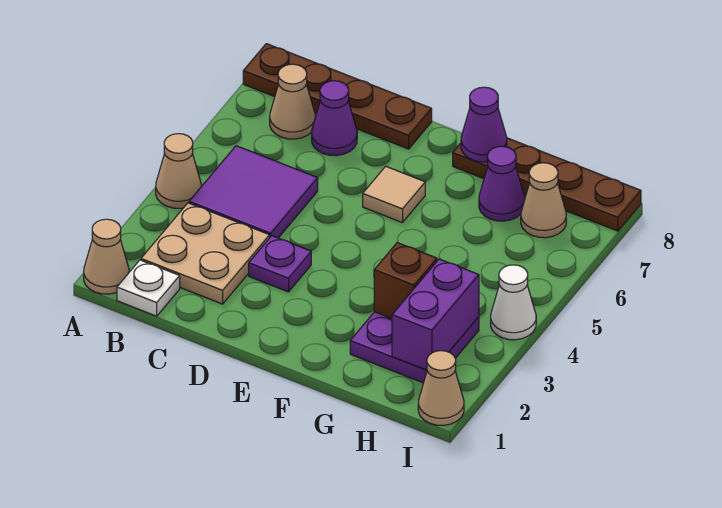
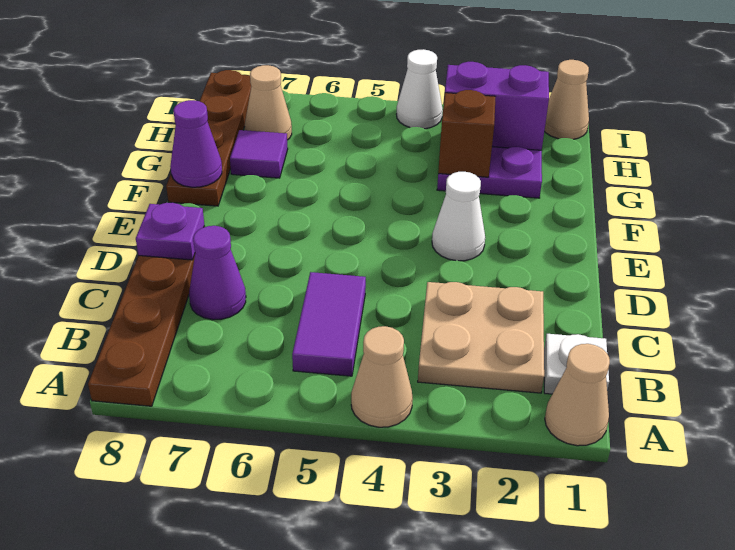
purple tile B4:C5 level 1 -> purple tile B5:C5 level 1
tan cone B7 level 1 -> none
purple plate D3 level 1 -> purple plate D8 level 2
none -> white cone E3 level 1
tan tile E6 level 1 -> none
purple cone G7 level 1 -> purple tile G7 level 1

